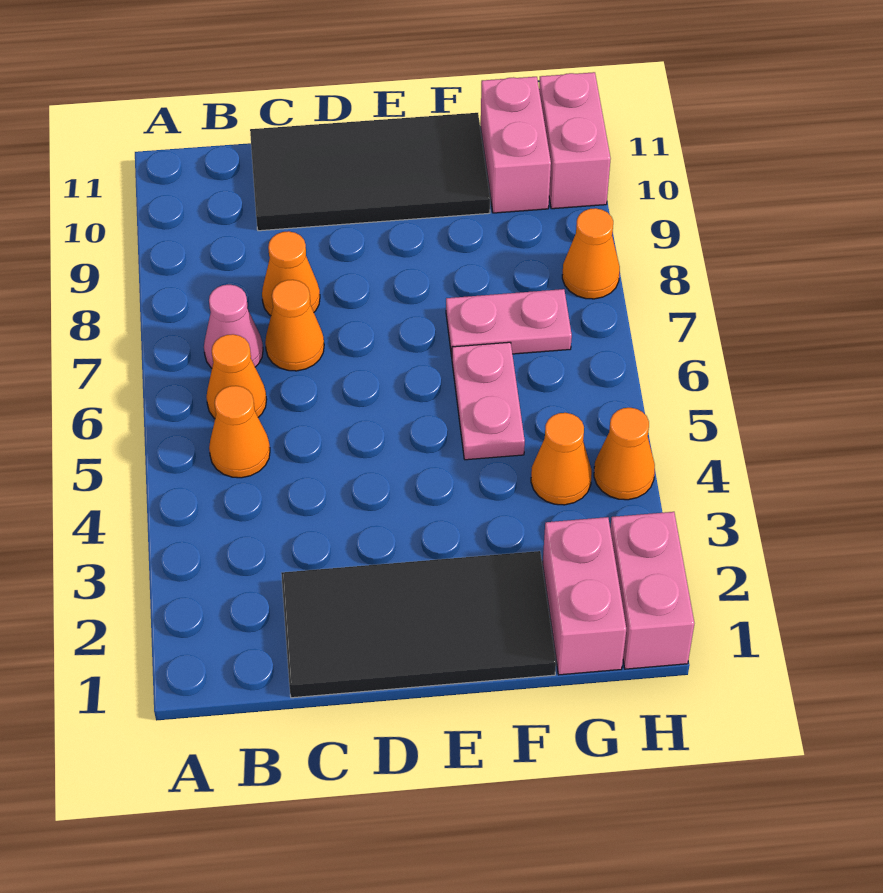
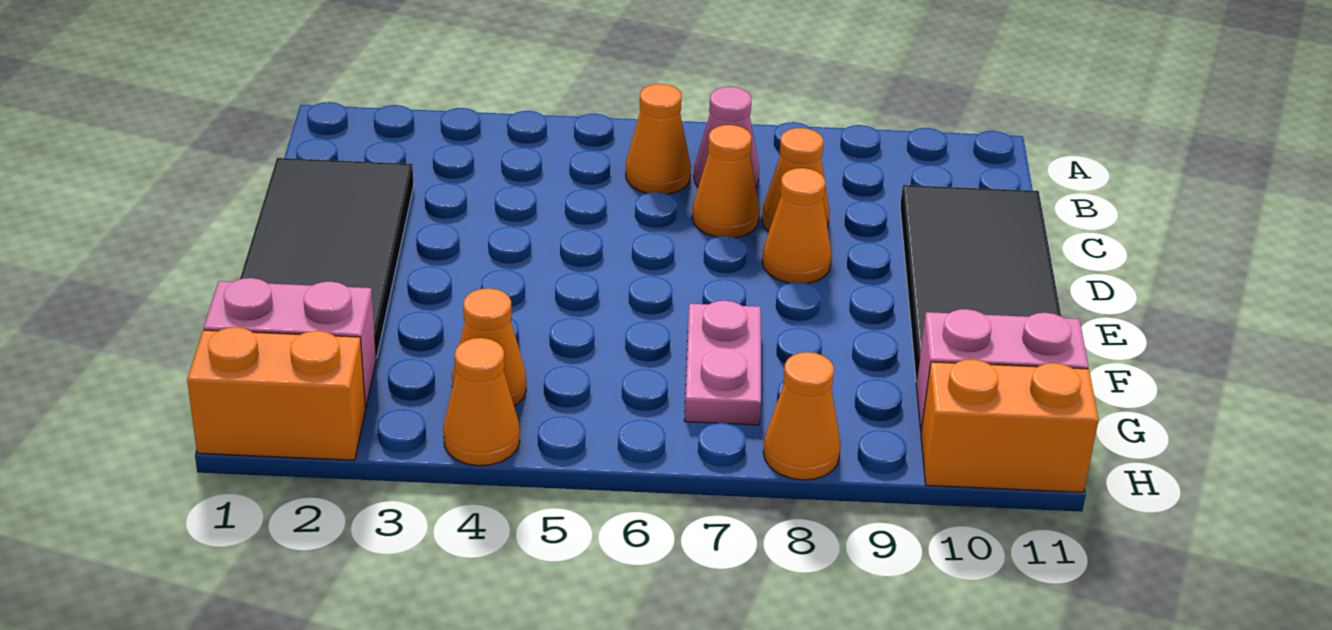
orange cone B5 level 1 -> orange cone D8 level 1
pink plate F5:F6 level 1 -> none
pink brick H1:H2 level 1 -> orange brick H1:H2 level 1
pink brick H10:H11 level 1 -> orange brick H10:H11 level 1

